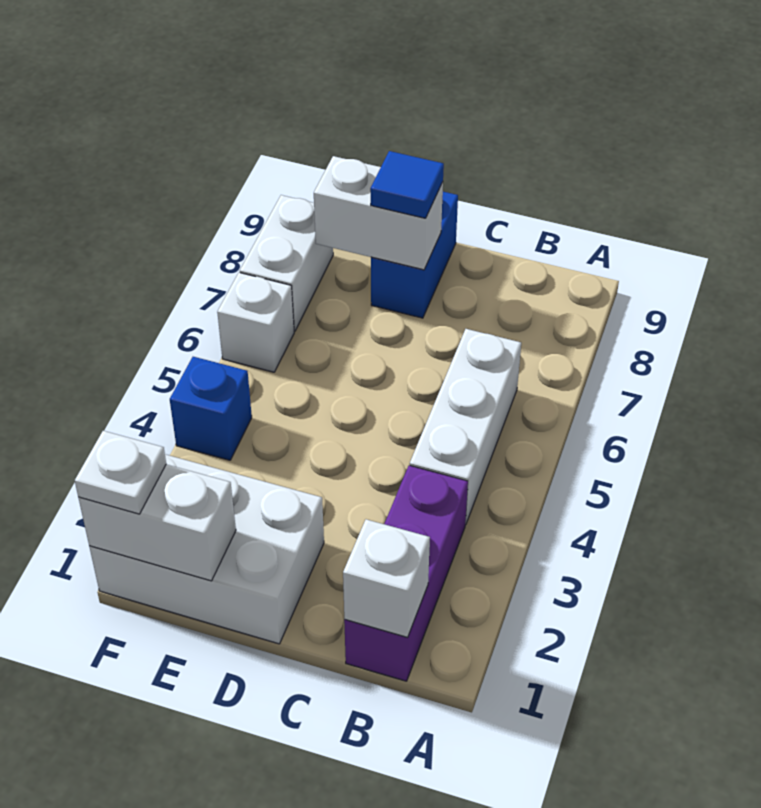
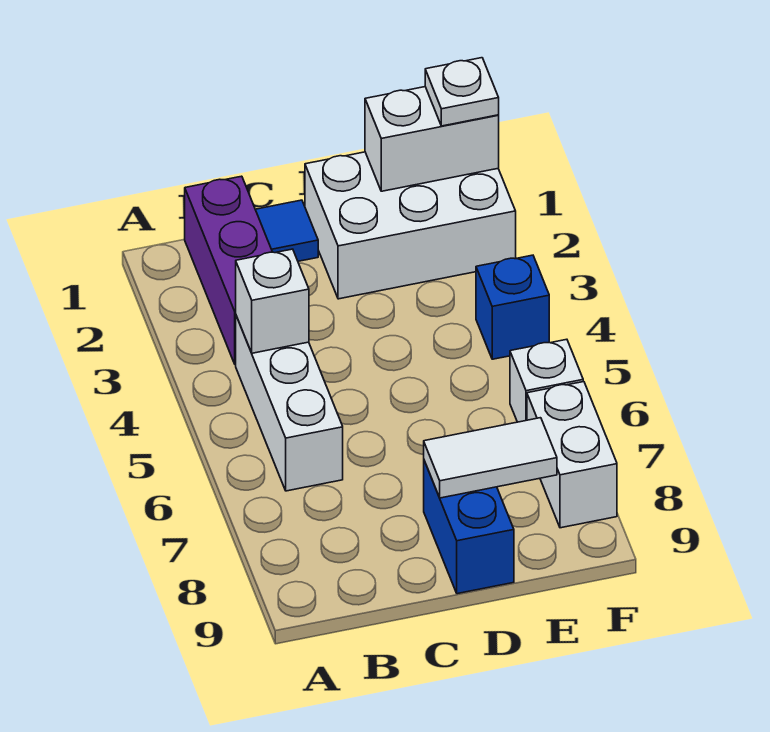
white brick B1 level 2 -> white brick B4 level 2
white brick D8:E8 level 2 -> white tile D8:E8 level 2
blue tile D8 level 3 -> blue tile C1 level 1

